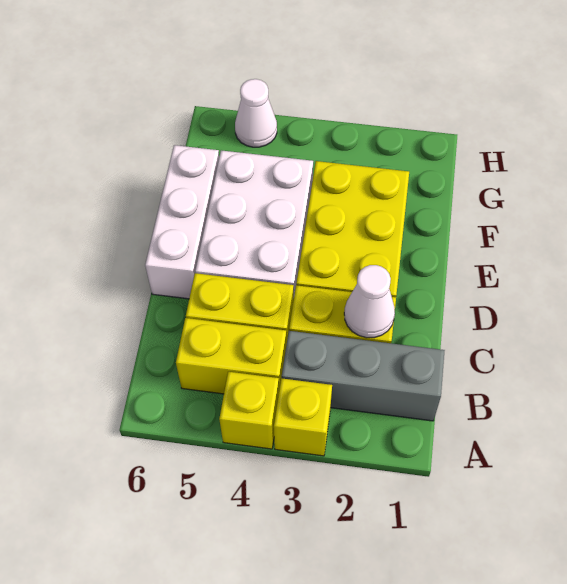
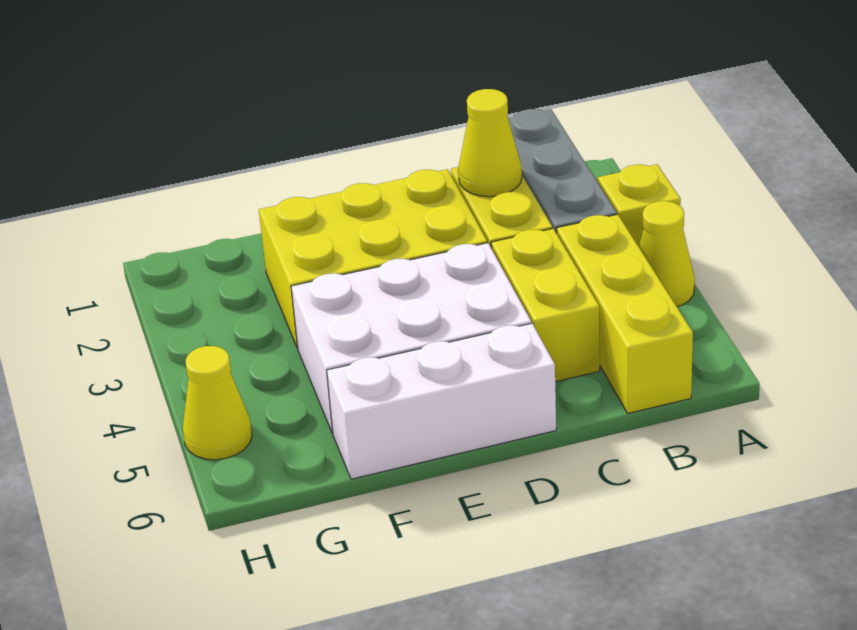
yellow brick A4 level 1 -> yellow cone A4 level 1
yellow brick B4:B5 level 1 -> yellow brick B4:B6 level 1
white cone C2 level 2 -> yellow cone C2 level 2
white cone H5 level 1 -> yellow cone H5 level 1

